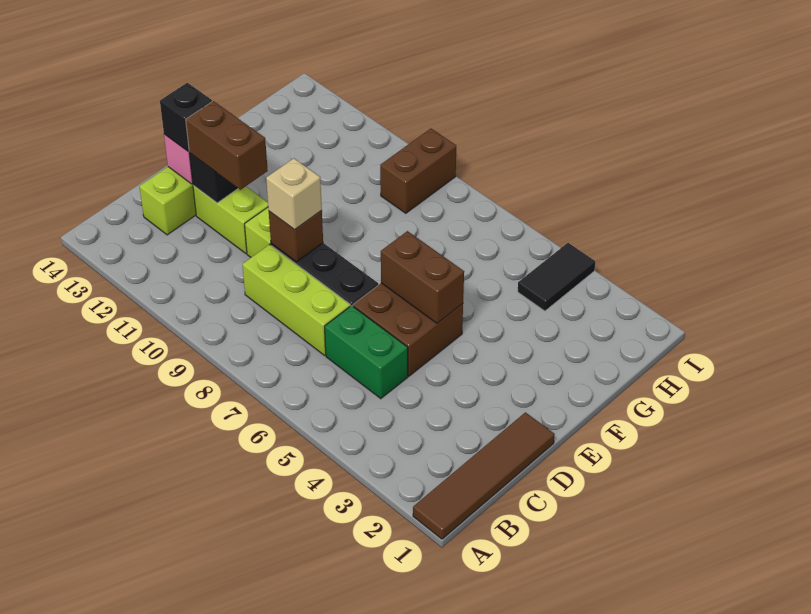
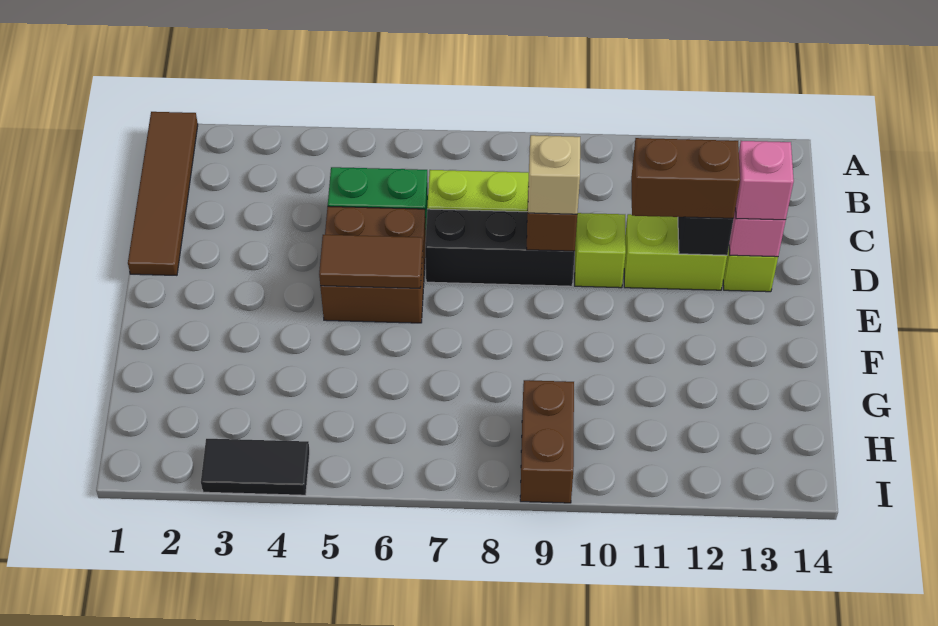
black brick D13 level 3 -> pink brick D13 level 3
brown brick E5:E6 level 2 -> brown tile E5:E6 level 2
black tile H4:I4 level 1 -> black tile I3:I4 level 1

